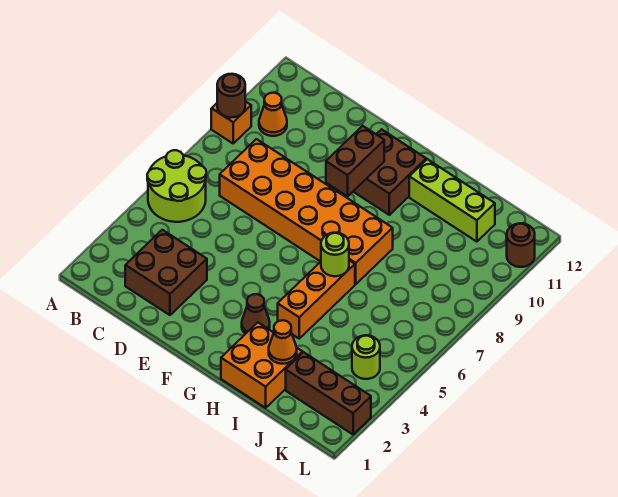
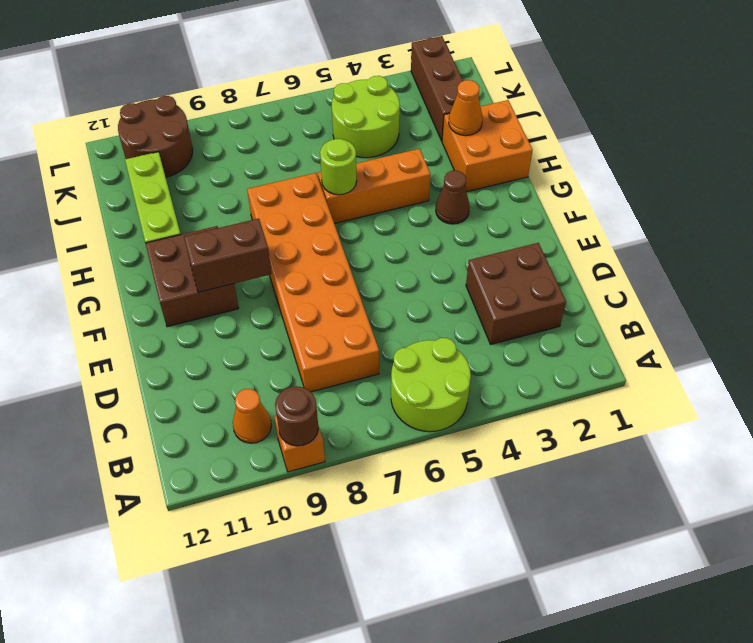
lime round brick K4 level 1 -> lime round brick J4:K5 level 1
brown round brick L11 level 1 -> brown round brick K10:L11 level 1

